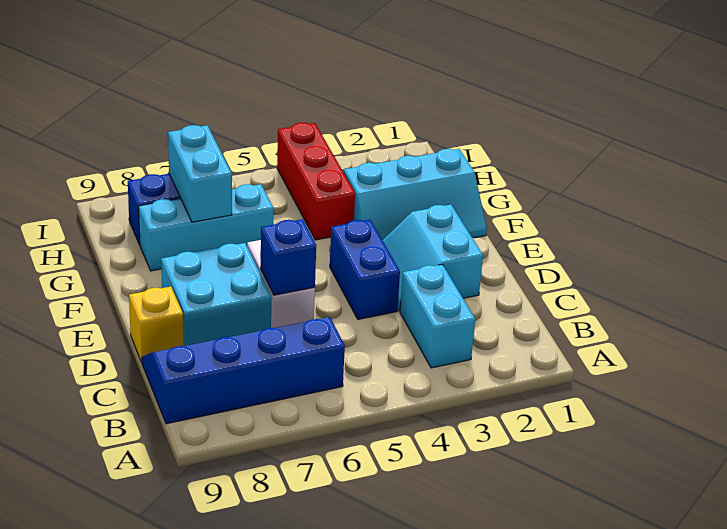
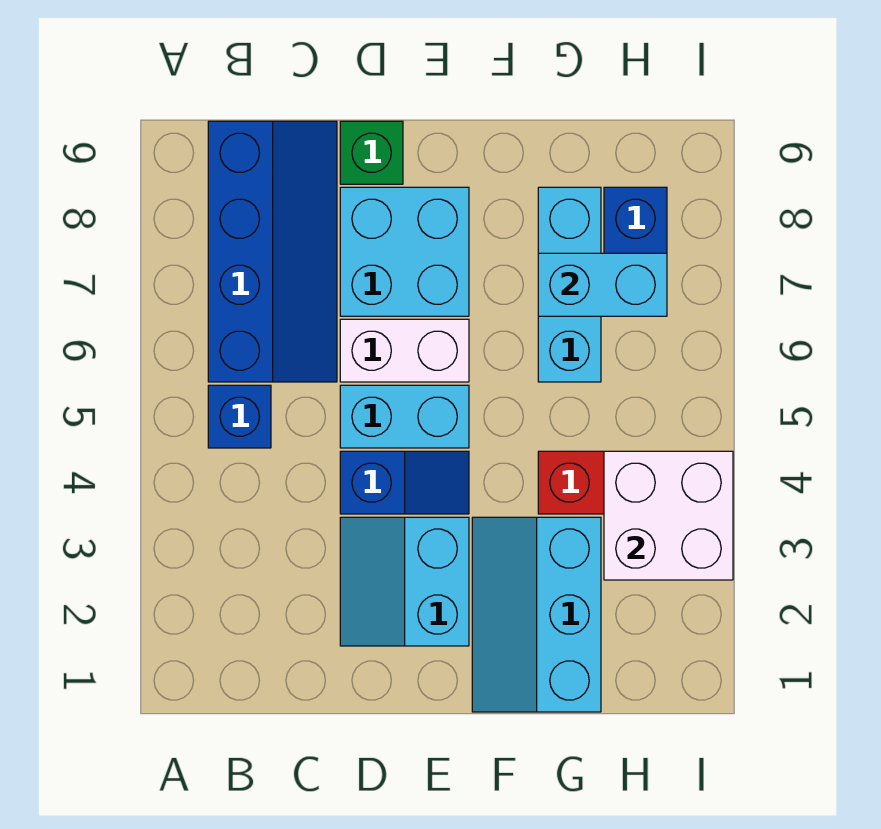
cyan brick B3:C3 level 1 -> cyan brick D5:E5 level 1
cyan slope D2:E3 level 1 top 2 -> cyan slope D2:E3 level 1 top E
blue brick D4:E4 level 1 -> blue slope D4:E4 level 1 top D
blue brick D6 level 2 -> blue brick B5 level 1
yellow brick D9 level 1 -> green brick D9 level 1
none -> white brick H3:I4 level 2

